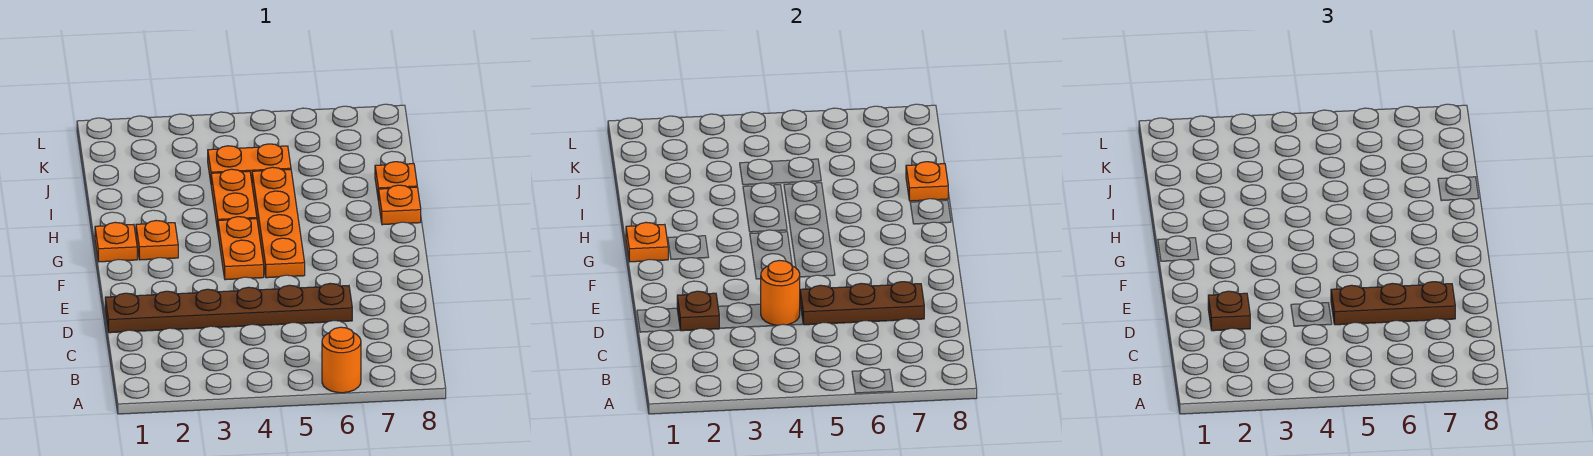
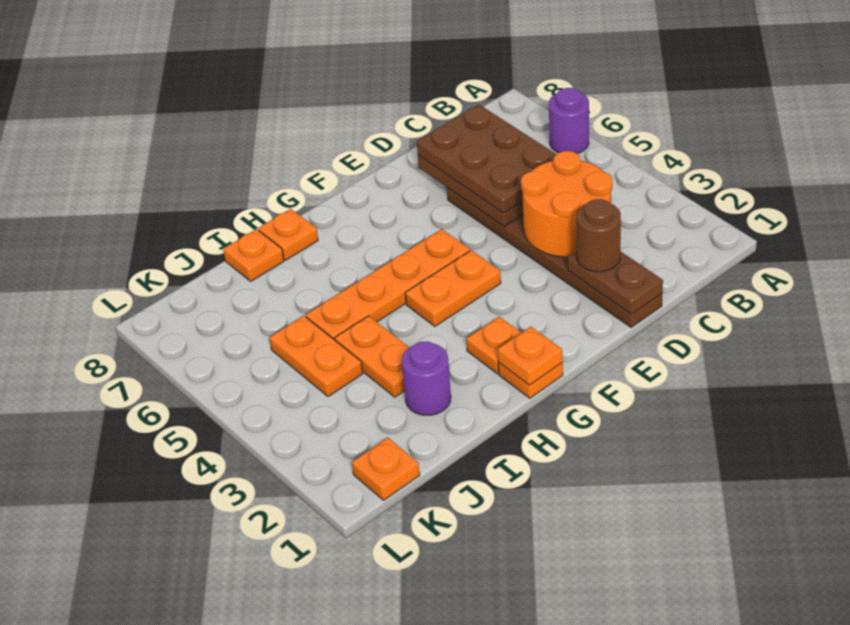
orange round brick A6 level 1 -> purple round brick A6 level 1
brown plate D2 level 2 -> brown plate D1:D2 level 2
brown plate D2 level 3 -> brown round brick D2 level 3
orange round brick D4 level 2 -> orange round brick C3:D4 level 2
brown plate D5:D7 level 3 -> brown plate C5:D7 level 3
orange plate H4:I4 level 1 -> orange plate I3:I4 level 1
none -> purple round brick I2 level 1
orange plate I8 level 2 -> orange plate K1 level 1

